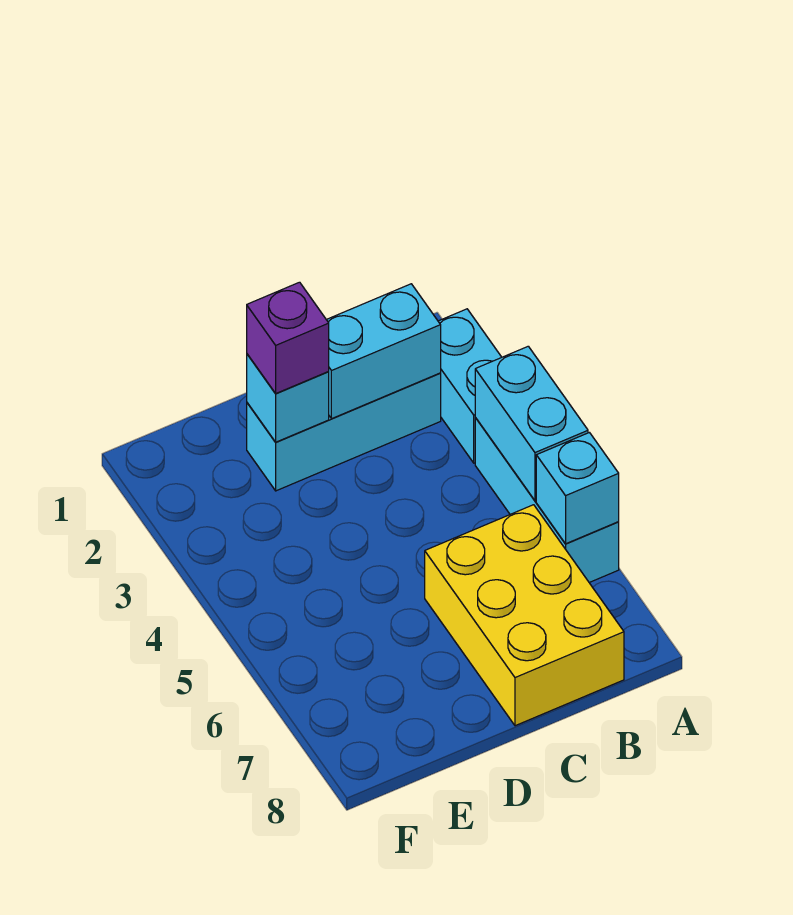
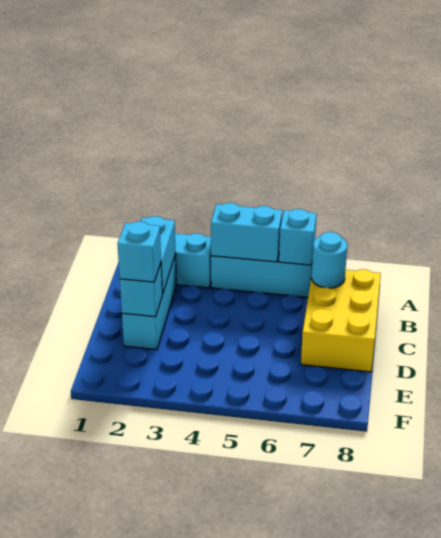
yellow brick B6:C8 level 1 -> yellow brick B7:D8 level 1
none -> cyan round brick B7 level 2
purple brick D2 level 3 -> cyan brick D2 level 3

